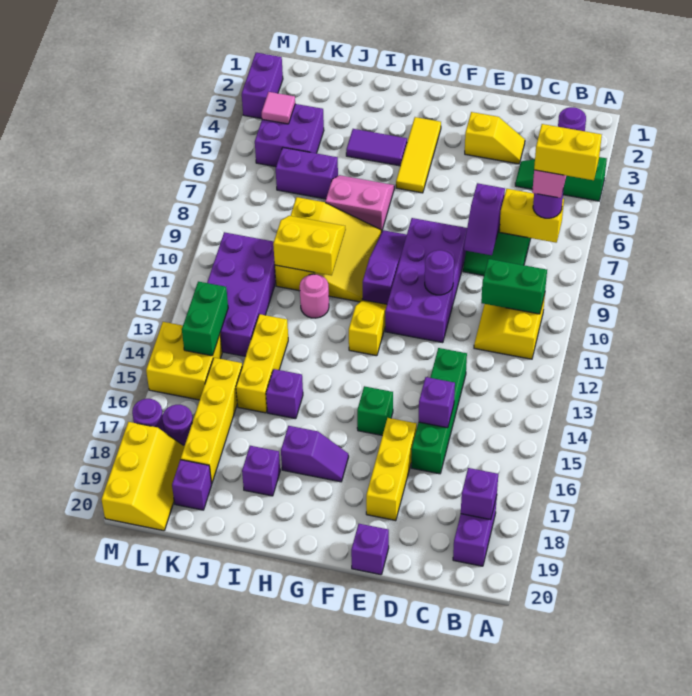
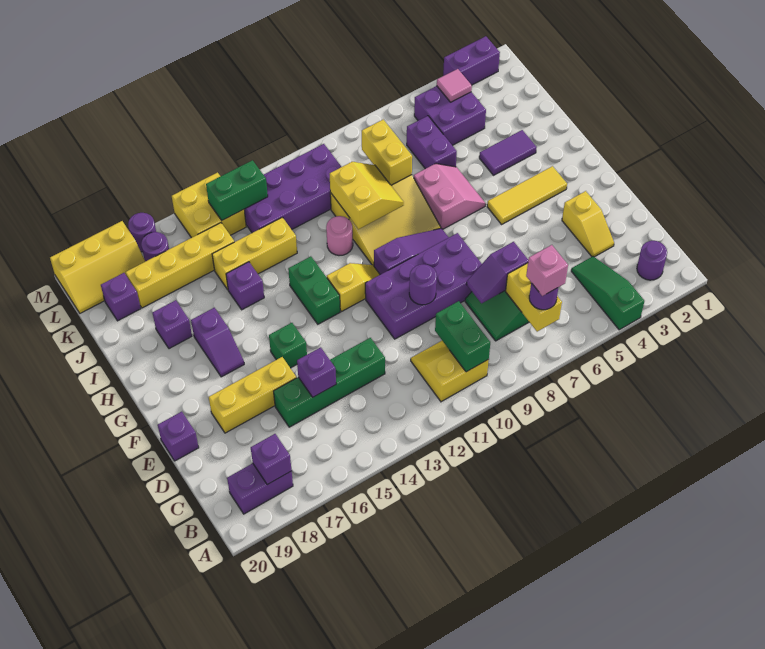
yellow brick A7:B7 level 5 -> yellow brick J8:K8 level 2
none -> green brick G13:H13 level 1
purple tile H4:I4 level 1 -> purple tile I3:I4 level 1

